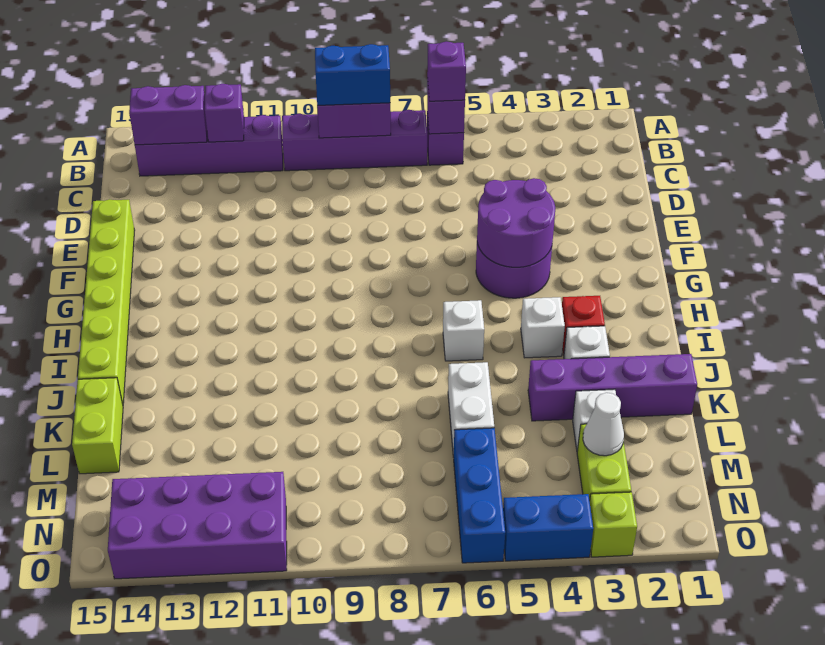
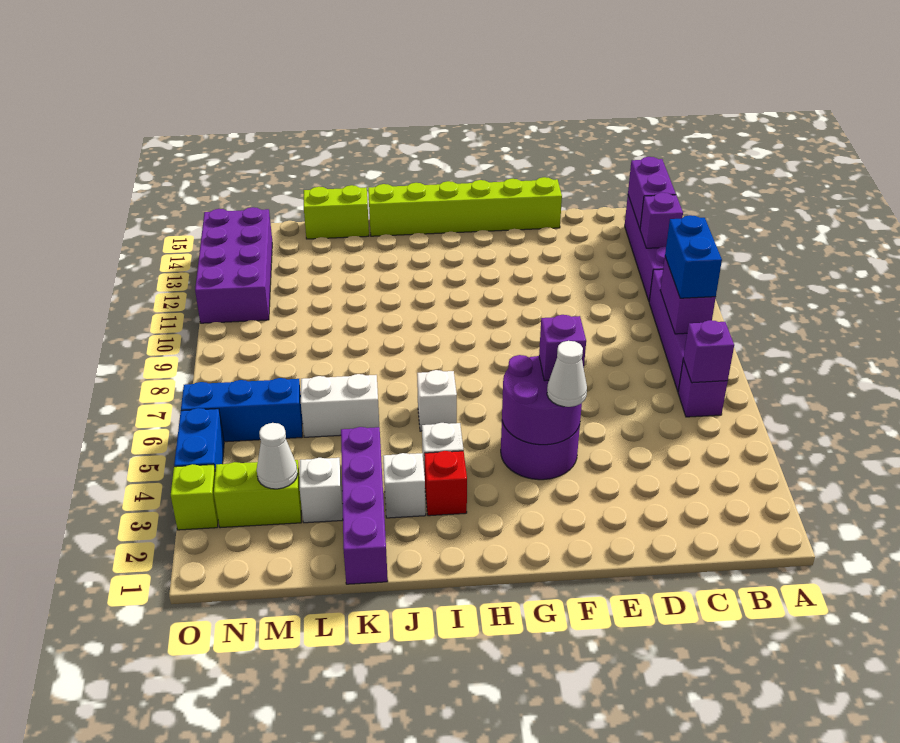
purple brick B6 level 3 -> purple brick F5 level 3
none -> white cone F4 level 3

